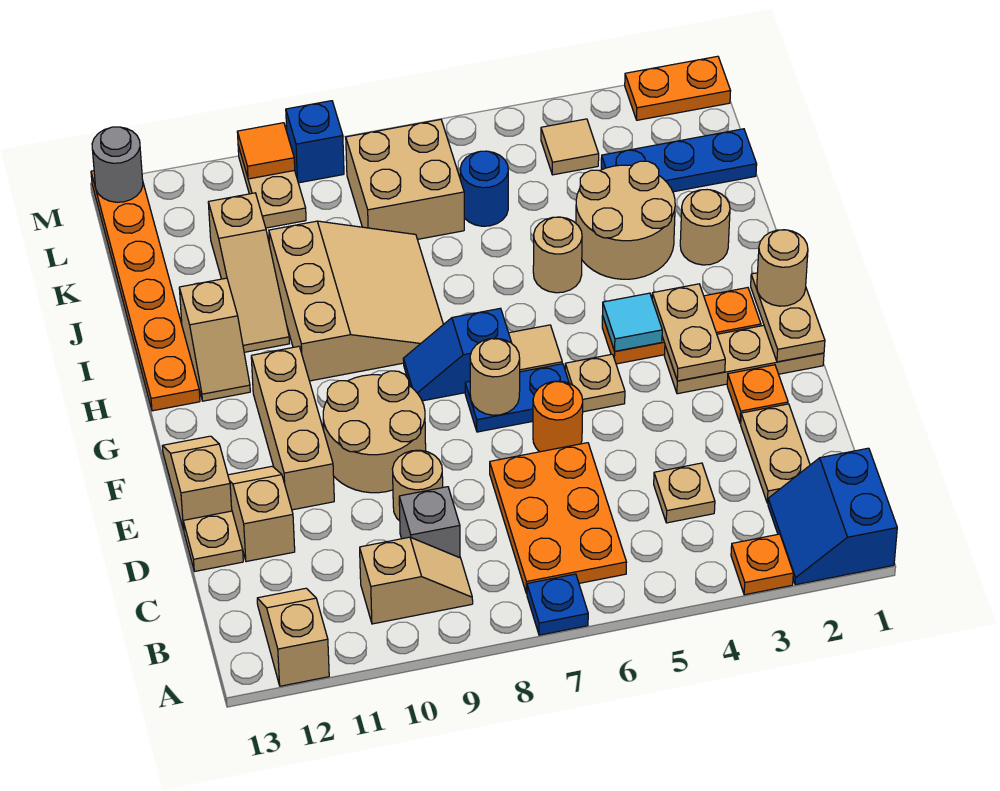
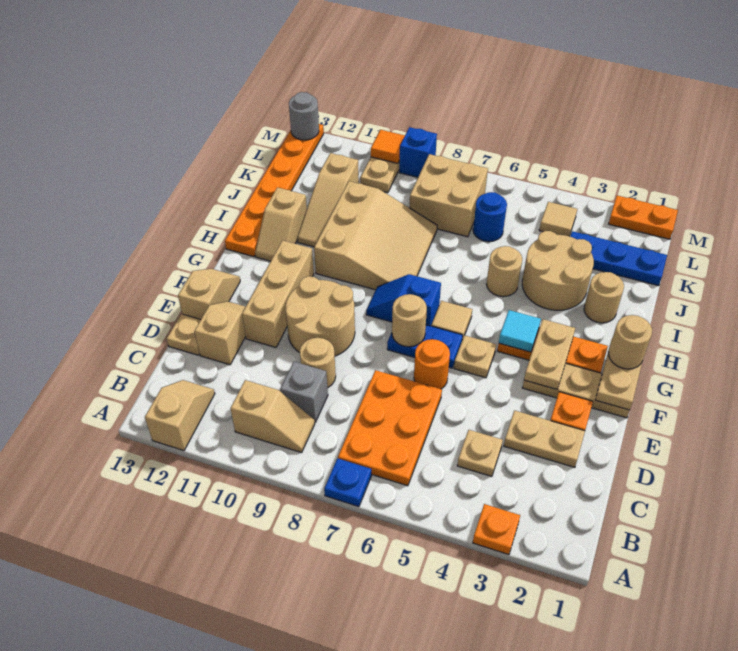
blue slope A1:B2 level 1 top 1 -> none
tan plate C2:D2 level 1 -> tan plate D2:D3 level 1

